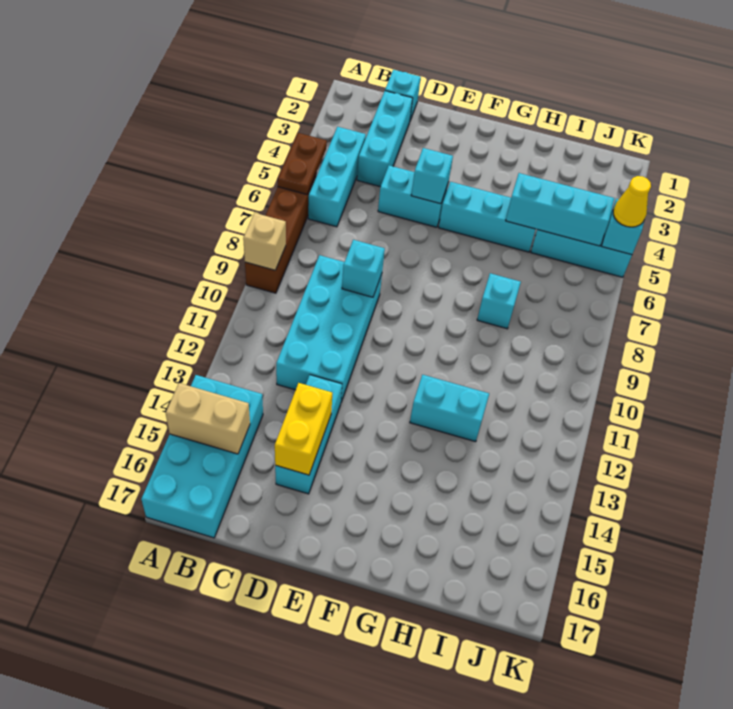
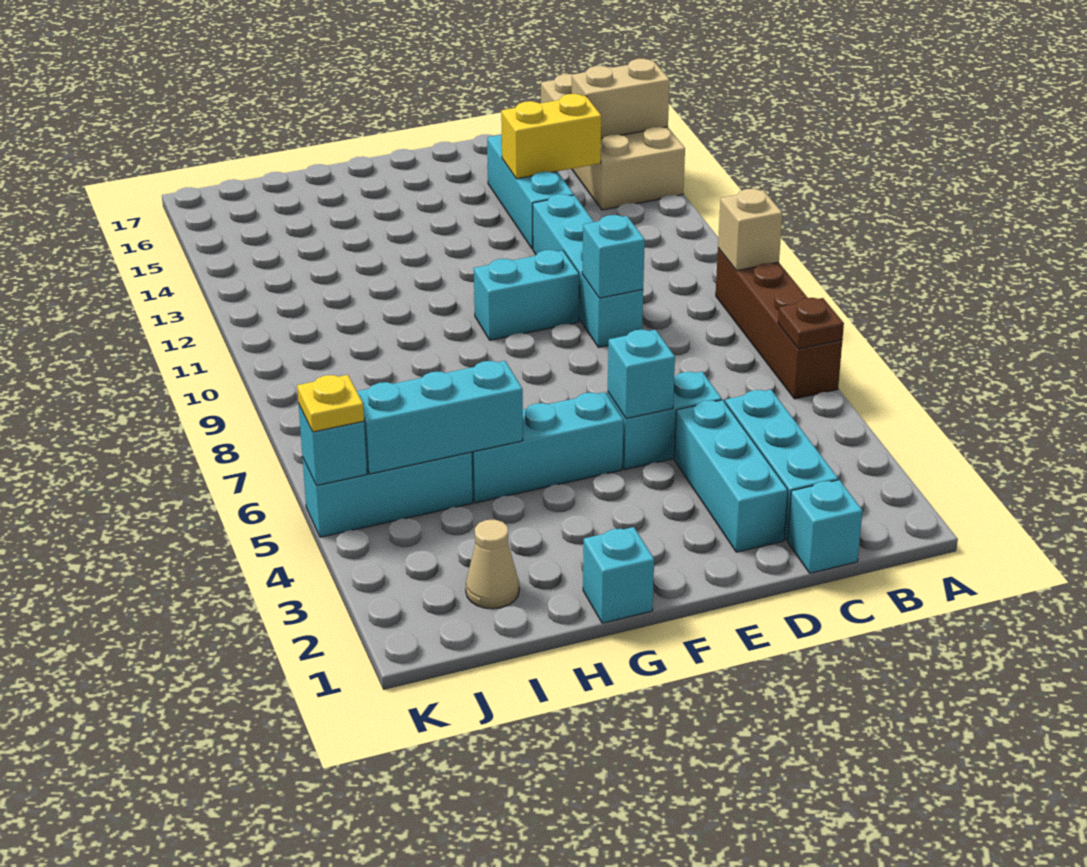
brown plate A5:A6 level 2 -> brown plate A6 level 2
cyan brick A14:B17 level 1 -> tan brick A14:B17 level 1
cyan brick B4:B6 level 1 -> cyan brick D2:D4 level 1
cyan brick C9:D12 level 1 -> cyan brick D9:D12 level 1
yellow brick D14:D15 level 2 -> yellow brick C14:D14 level 2
cyan brick G12:H12 level 1 -> cyan brick E10:F10 level 1
cyan brick H8 level 1 -> cyan brick G1 level 1
none -> tan cone I2 level 1
yellow cone K5 level 3 -> yellow plate K5 level 3

